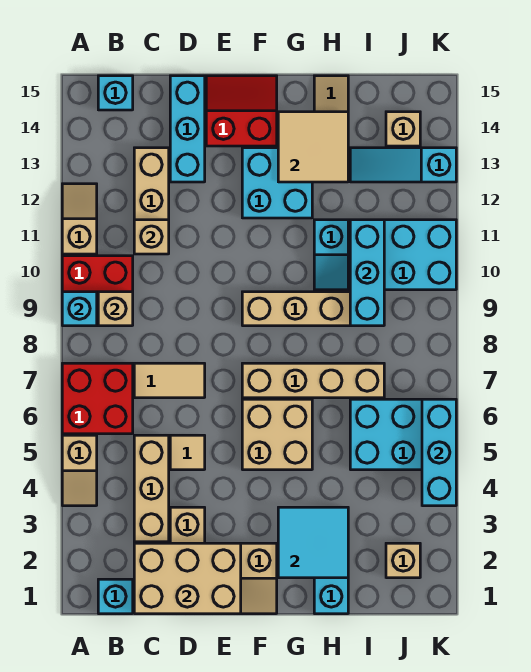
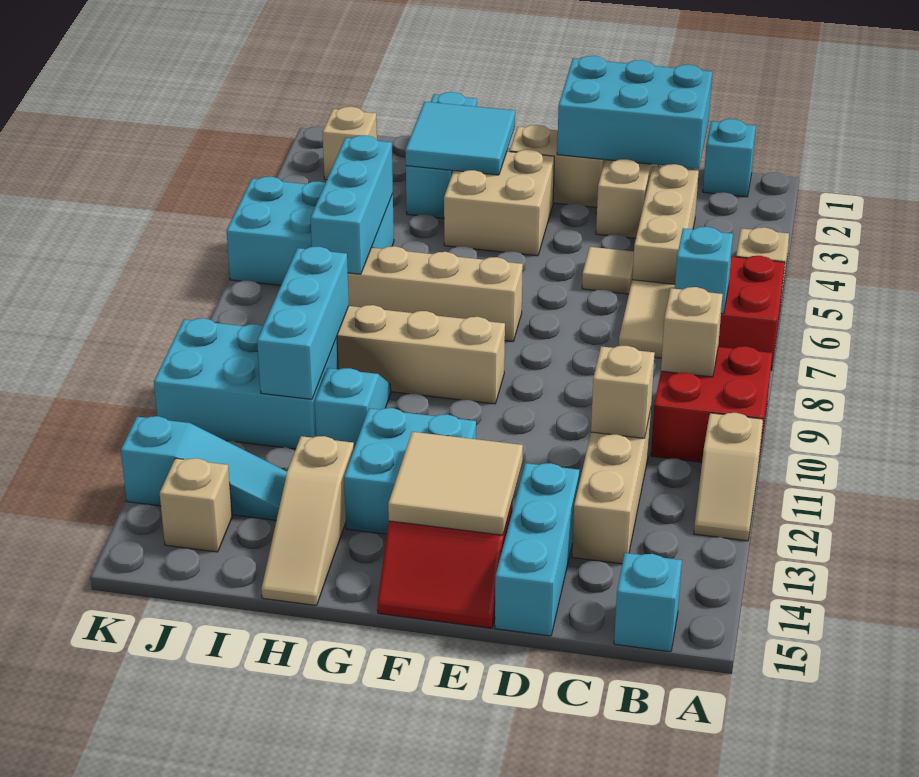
cyan brick A9 level 2 -> cyan brick B7 level 2
tan brick C1:E2 level 2 -> cyan brick C1:E2 level 2
tan tile C7:D7 level 1 -> tan tile C6:C7 level 1
tan brick F5:G6 level 1 -> tan brick F3:G4 level 1
tan tile G13:H14 level 2 -> tan tile E13:F14 level 2
cyan brick K4:K6 level 2 -> cyan brick I5:I7 level 2

